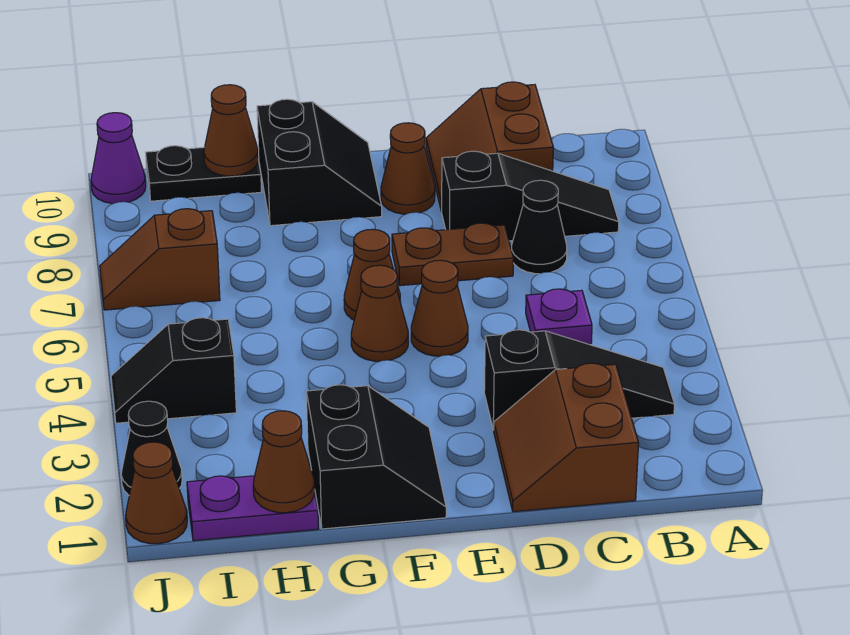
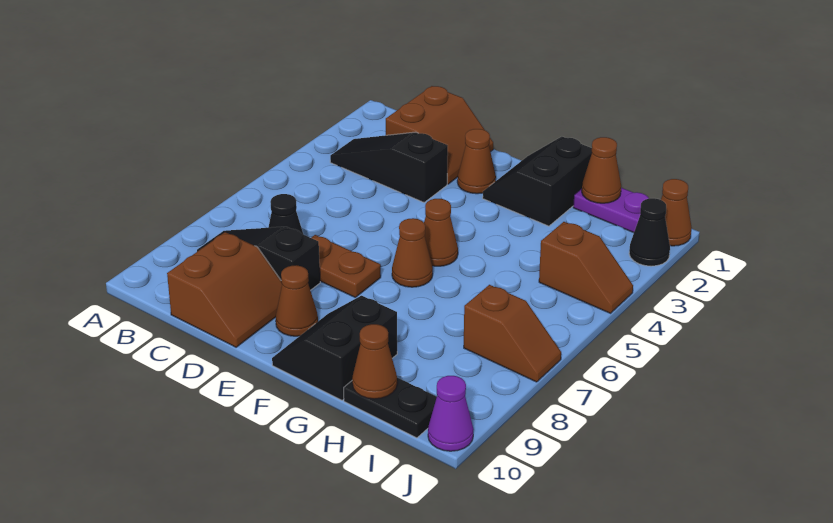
purple plate C5 level 1 -> none
brown cone E5 level 1 -> brown cone E2 level 1
black slope I4:J4 level 1 top I -> brown slope I4:J4 level 1 top I

